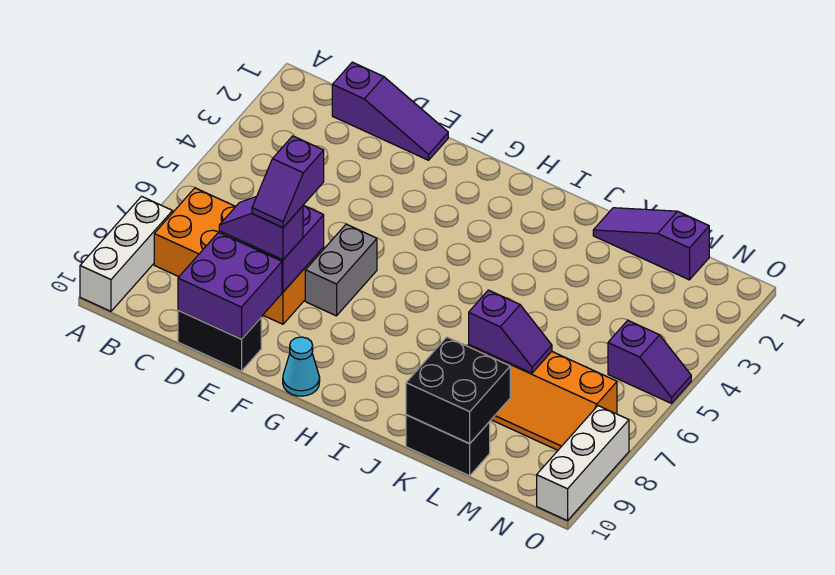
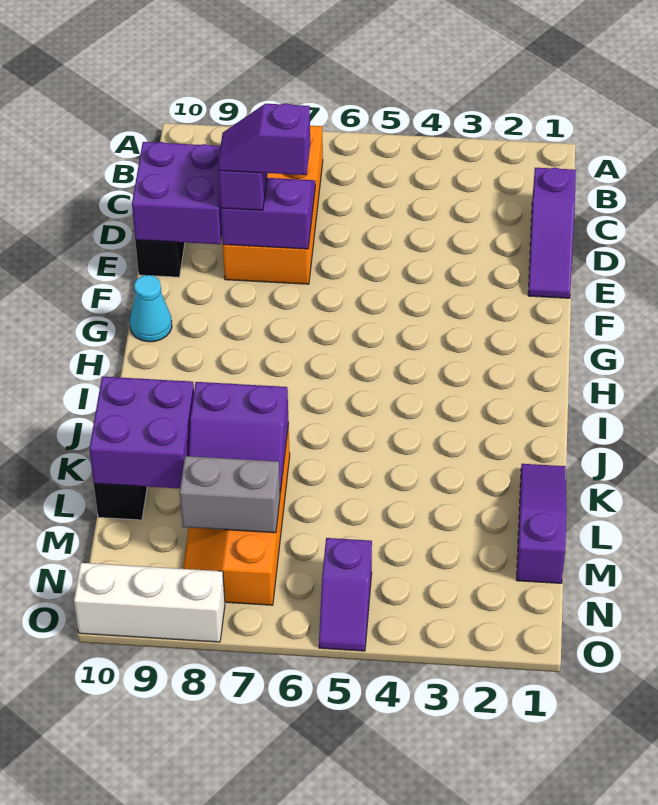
white brick A8:A10 level 1 -> none
grey brick F6:F7 level 1 -> grey brick M7:M8 level 2
purple slope K7:L7 level 2 top K -> purple slope K7:L8 level 2 top K
black brick K9:L10 level 2 -> purple brick K9:L10 level 2

